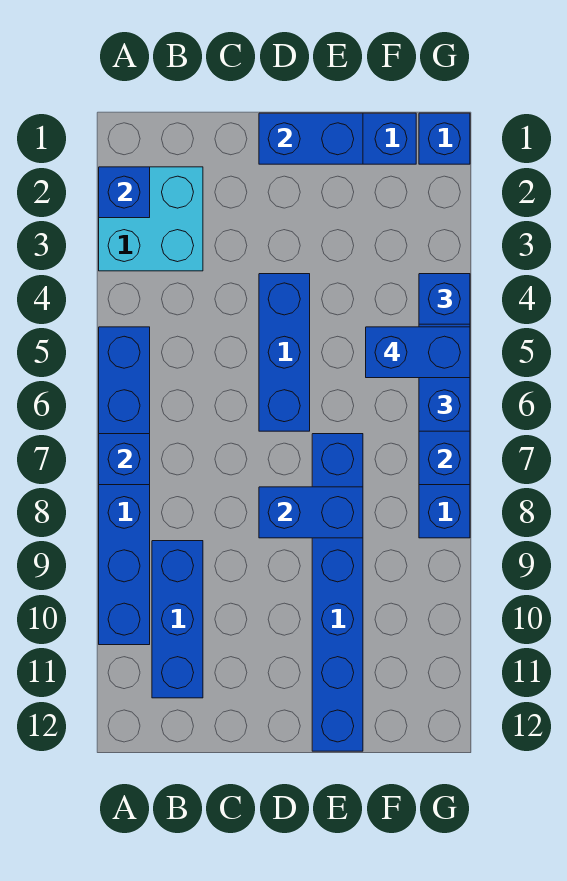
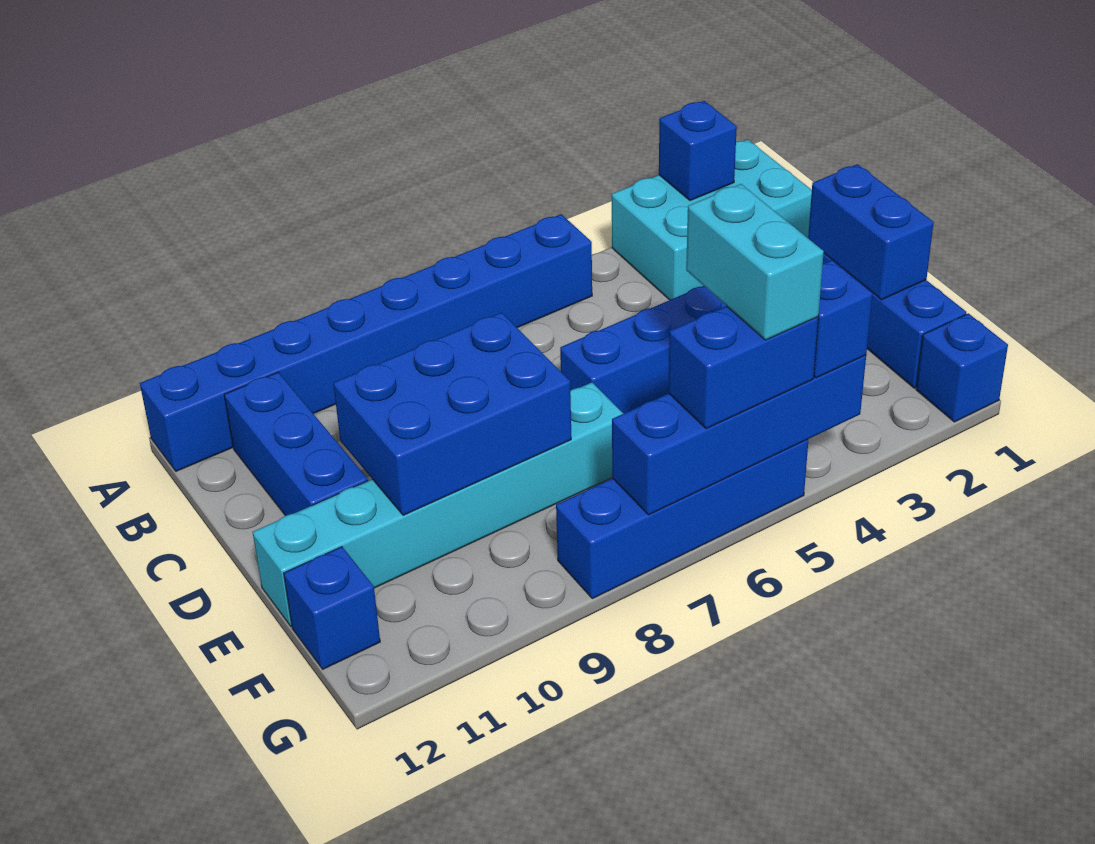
cyan brick A2:B3 level 1 -> cyan brick A1:B3 level 1
blue brick A5:A10 level 1 -> blue brick A5:A12 level 1
blue brick A7 level 2 -> blue brick F12 level 1
blue brick B9:B11 level 1 -> blue brick B11:D11 level 1
blue brick D8:E8 level 2 -> blue brick D8:E10 level 2
blue brick E7:E12 level 1 -> cyan brick E7:E12 level 1
blue brick F5:G5 level 4 -> cyan brick F5:G5 level 4

